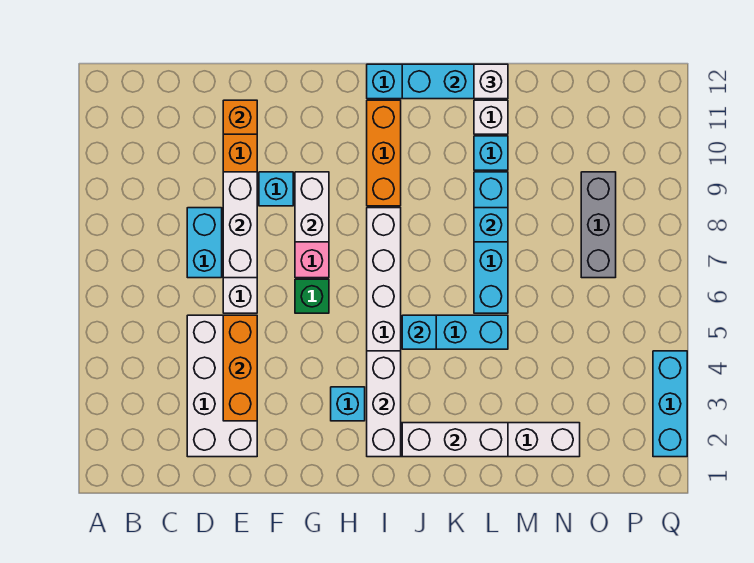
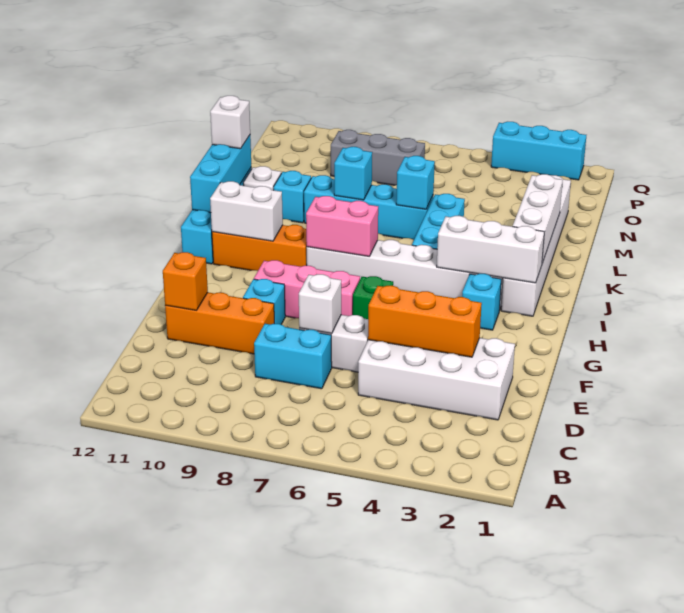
white brick E7:E9 level 2 -> white brick E7 level 2
white brick G8:G9 level 2 -> white brick I10:I11 level 2
none -> pink brick I7:I8 level 2
cyan brick J5 level 2 -> cyan brick L6 level 2

